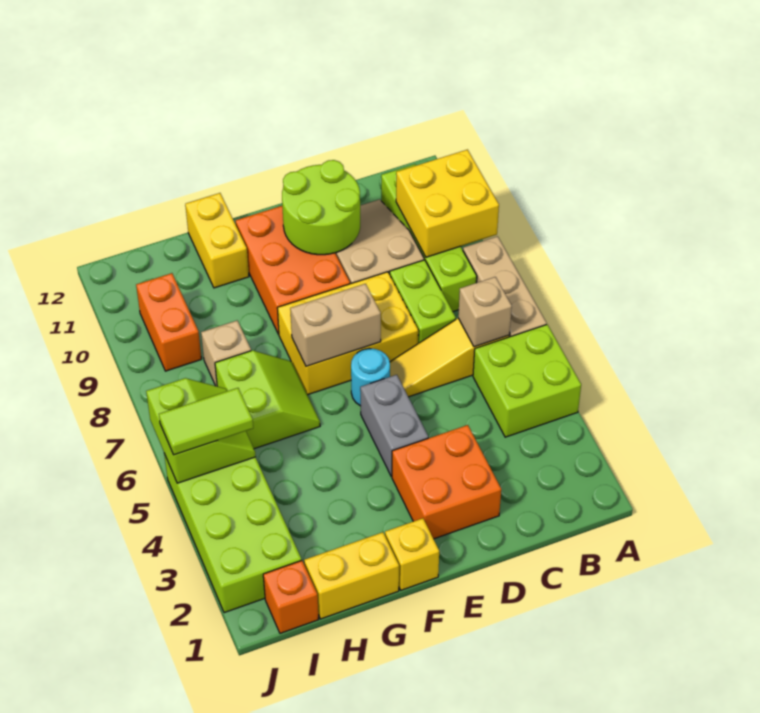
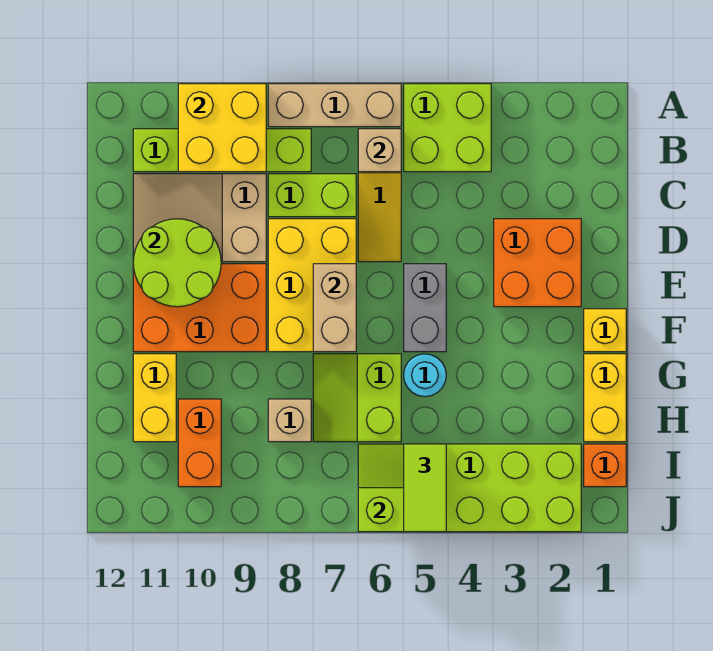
grey brick E4:E5 level 1 -> grey brick E5:F5 level 1
cyan round brick E6 level 1 -> cyan round brick G5 level 1
lime slope G6:H7 level 1 top H -> lime slope G6:H7 level 1 top 6
yellow brick G11:G12 level 1 -> yellow brick G11:H11 level 1
orange brick I9:I10 level 1 -> orange brick H10:I10 level 1

